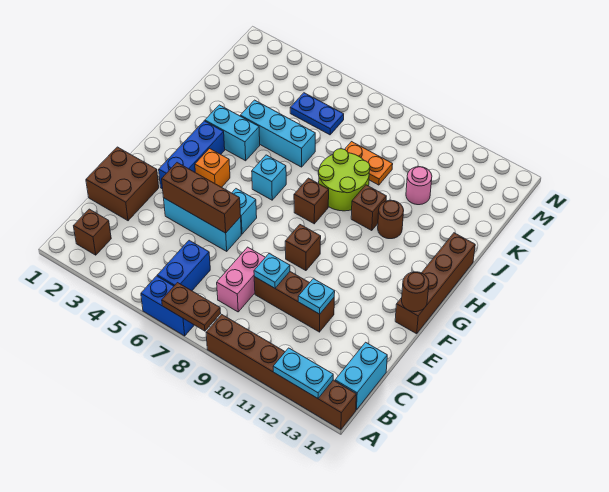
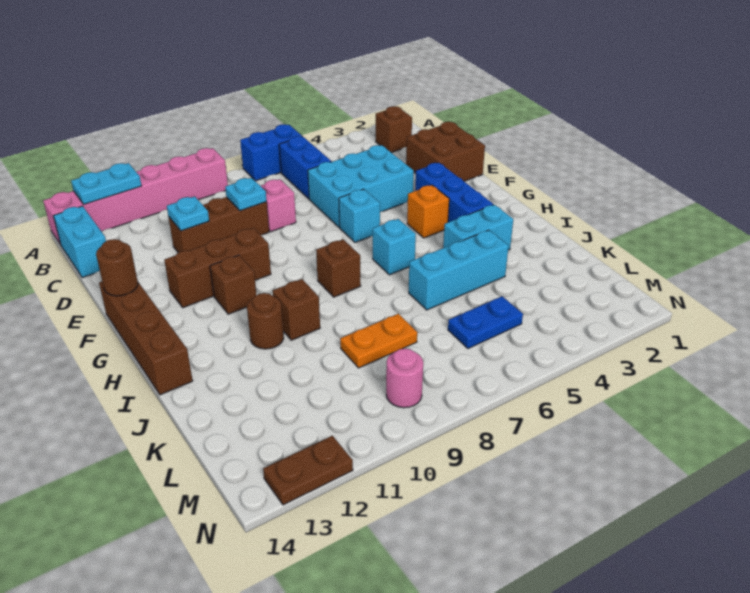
brown plate A7:A8 level 2 -> brown plate N12:N13 level 1
brown brick A9:A14 level 1 -> pink brick A9:A14 level 1
pink brick C8:D8 level 1 -> pink brick D8 level 1
cyan brick E4:E6 level 1 -> cyan brick D4:E6 level 1
brown brick E4:E6 level 2 -> brown brick F10:F12 level 1
brown brick F9 level 1 -> brown brick G11 level 1
lime round brick I8:J9 level 1 -> none
pink round brick K11 level 1 -> pink round brick M9 level 1

